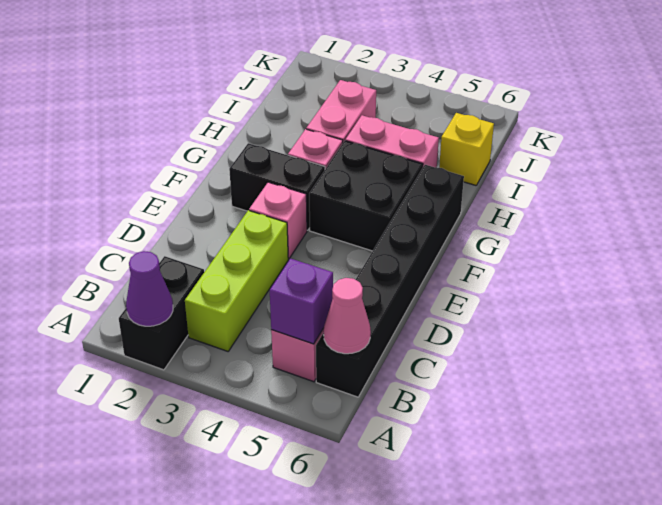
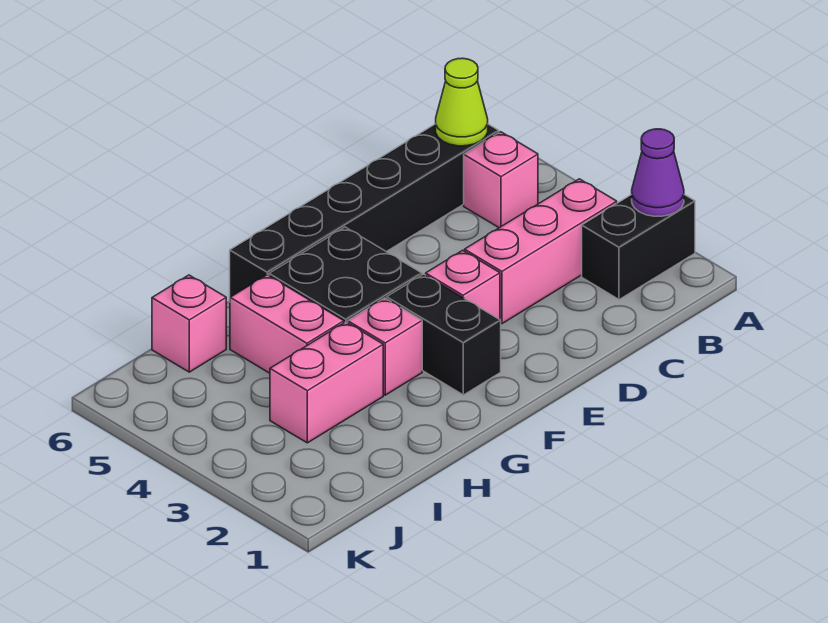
lime brick B3:D3 level 1 -> pink brick B3:D3 level 1
purple brick B5 level 2 -> none
pink cone B6 level 2 -> lime cone B6 level 2
yellow brick I6 level 1 -> pink brick I6 level 1

